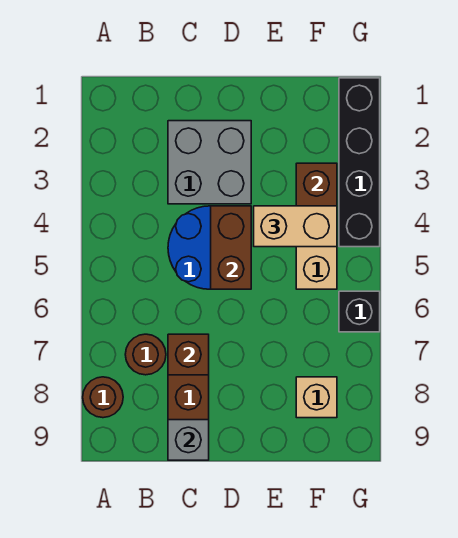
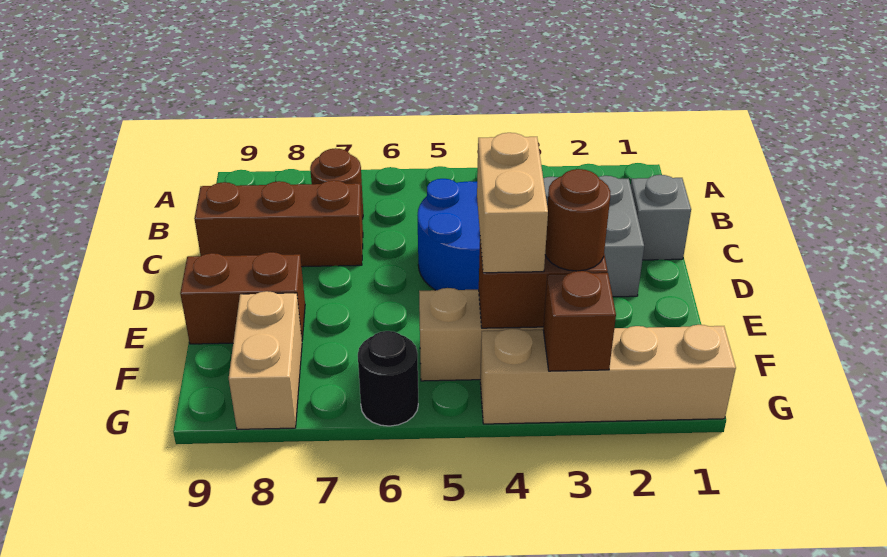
brown round brick A8 level 1 -> brown round brick F3 level 3
brown brick C7 level 2 -> brown brick G3 level 2
grey brick C9 level 2 -> grey brick C1 level 1
brown brick D4:D5 level 2 -> brown brick E8:E9 level 1
tan brick F8 level 1 -> tan brick F8:G8 level 1
black brick G1:G4 level 1 -> tan brick G1:G4 level 1
black brick G6 level 1 -> black round brick G6 level 1

